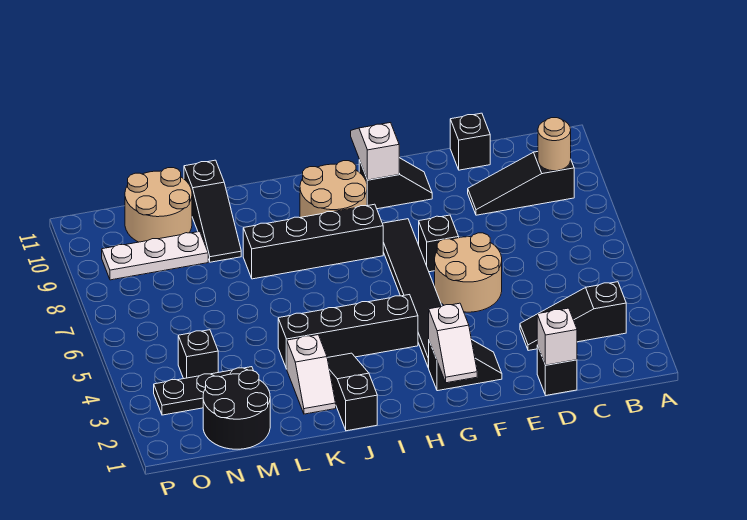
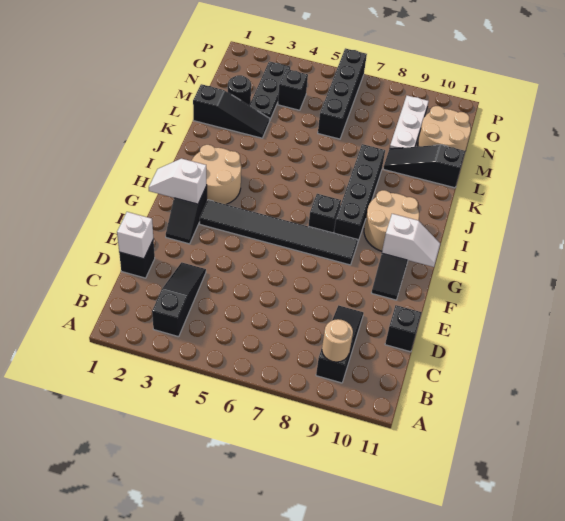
tan round brick E5:F6 level 1 -> tan round brick H2:I3 level 1
black brick F7 level 1 -> black brick H7 level 1
black brick H4:K4 level 1 -> black brick M6:P6 level 1
black slope J1:J3 level 1 top 1 -> black slope L1:L3 level 1 top 1
white slope K2:K3 level 1 top 3 -> none
black round brick M1:N2 level 1 -> black round brick M2 level 1

